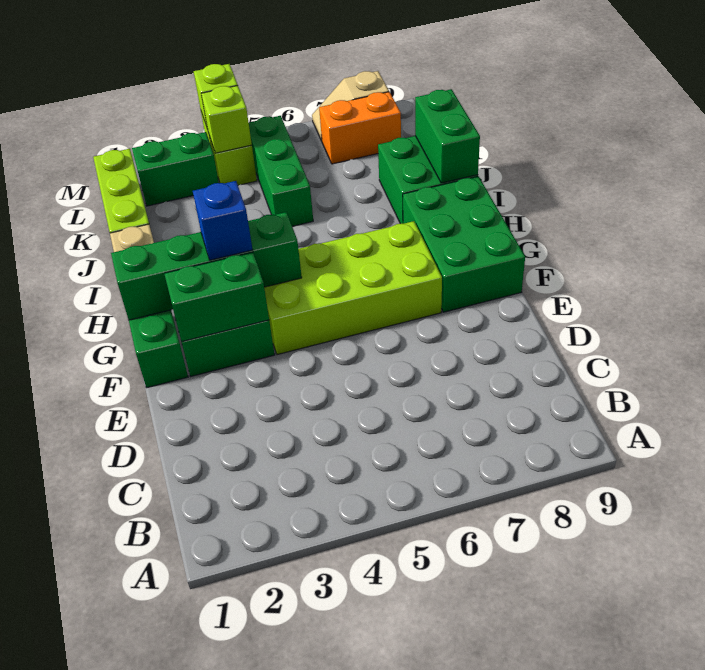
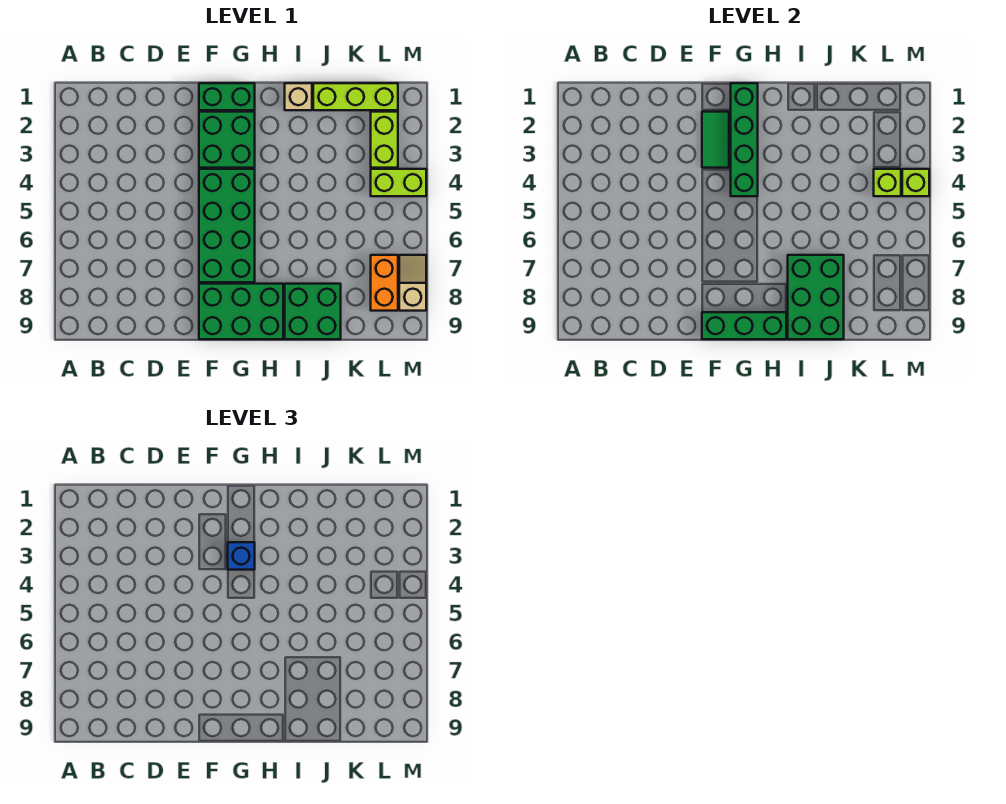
green brick F2:F3 level 2 -> green tile F2:F3 level 2
lime brick F4:G7 level 1 -> green brick F4:G7 level 1
green brick I9:J9 level 2 -> green brick I7:J9 level 2
green brick J5:L5 level 1 -> green brick F9:H9 level 2
green brick L2:L3 level 1 -> lime brick L2:L3 level 1

